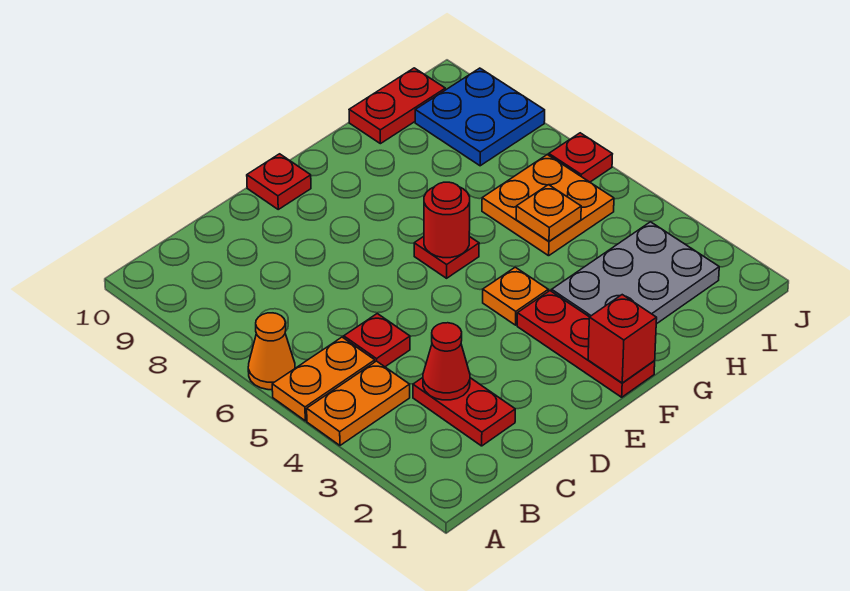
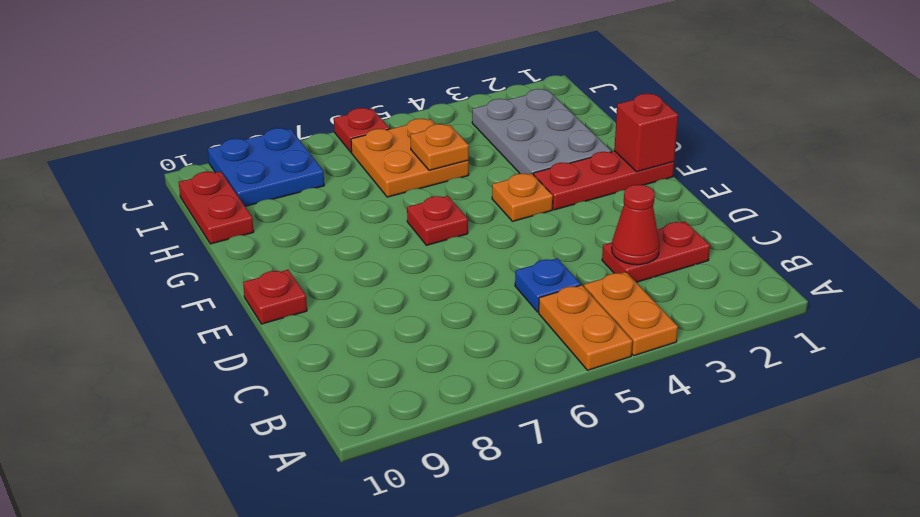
orange cone A6 level 1 -> none
red plate C5 level 1 -> blue plate C5 level 1
red round brick F6 level 2 -> none

